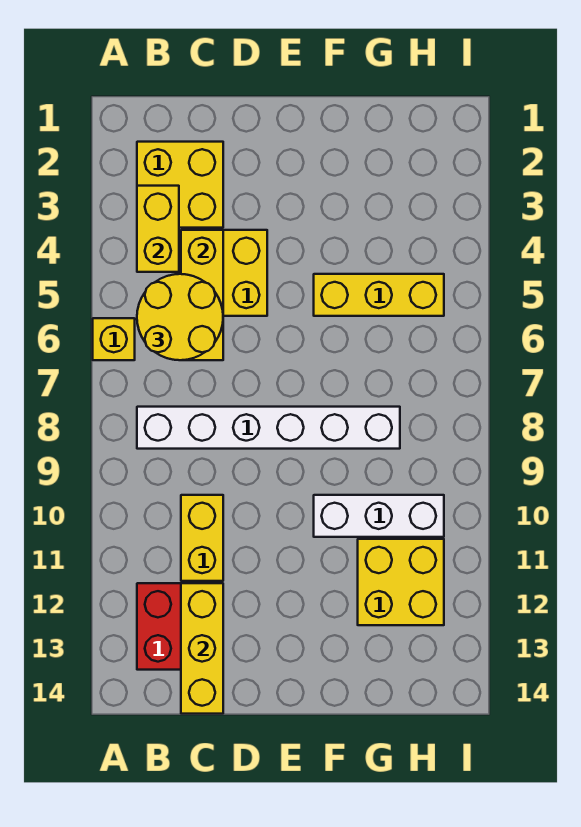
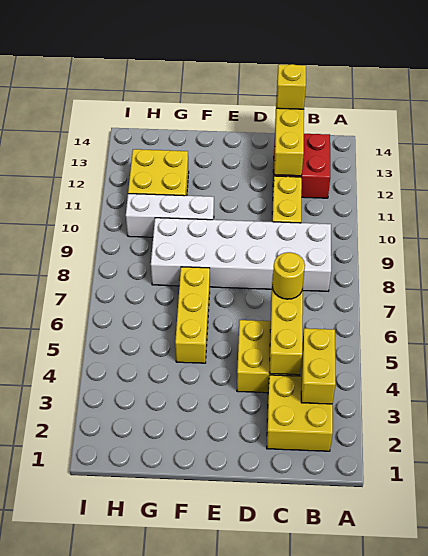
yellow brick A6 level 1 -> yellow brick C14 level 3
yellow round brick B5:C6 level 3 -> yellow round brick C6 level 3
white brick B8:G8 level 1 -> white brick B8:G9 level 1
yellow brick F5:H5 level 1 -> yellow brick F5:F7 level 1

